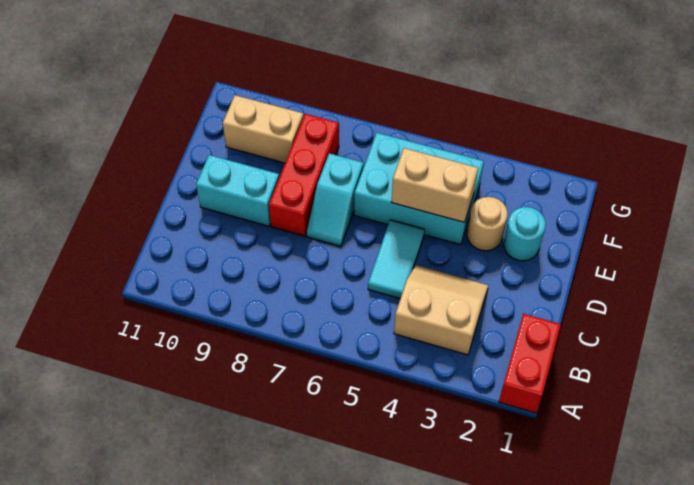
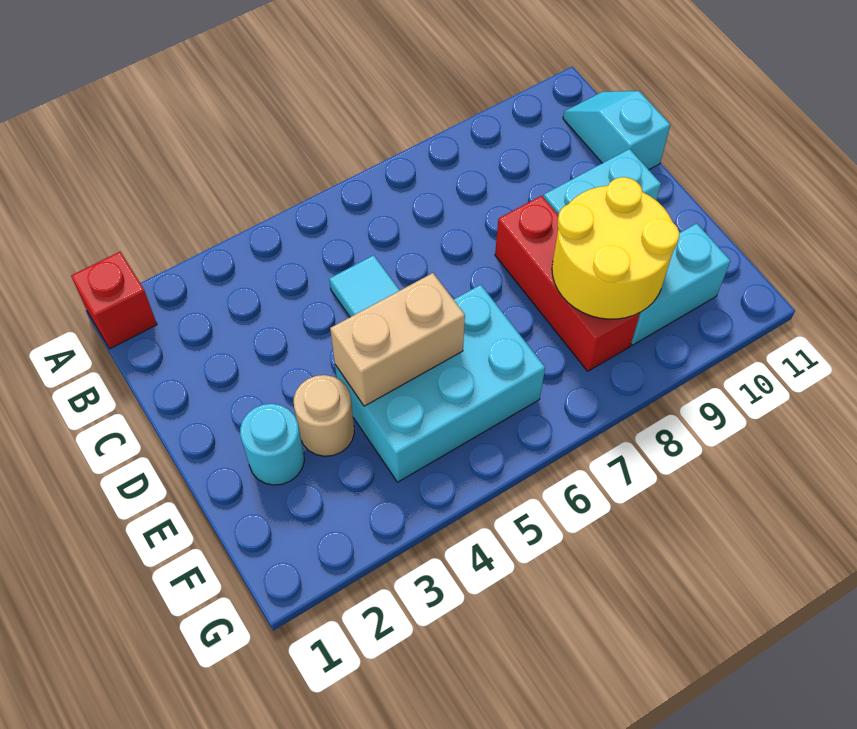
red brick A1:B1 level 1 -> red brick A1 level 1
tan slope B3:C4 level 1 top B -> none
cyan slope D7:E7 level 1 top E -> cyan slope B11:C11 level 1 top C
none -> yellow round brick E8:F9 level 2
tan brick F9:F10 level 1 -> cyan brick F9:F10 level 1

